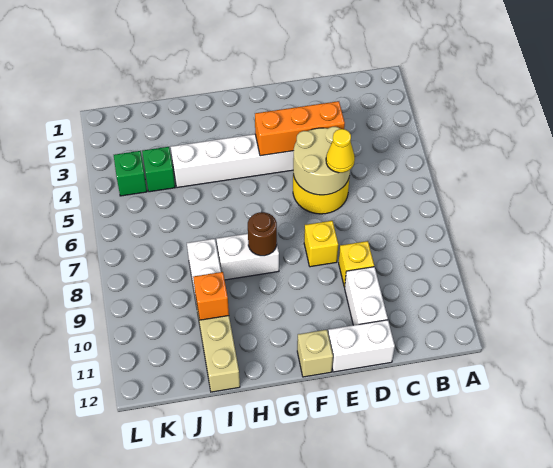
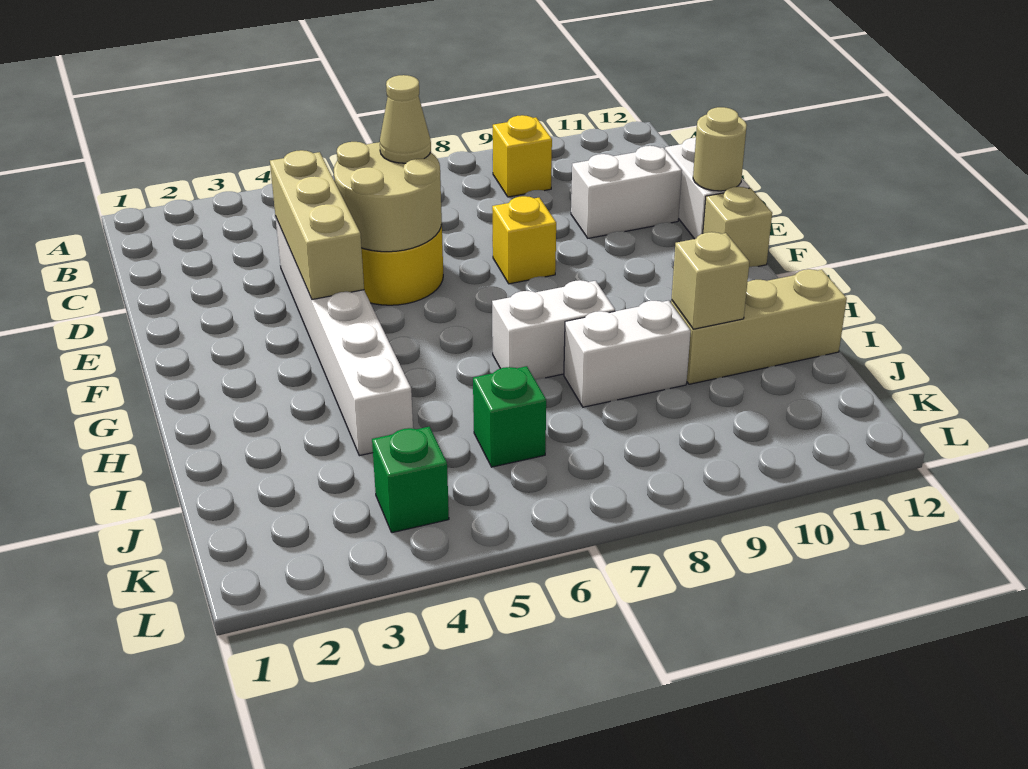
orange brick D4:F4 level 2 -> tan brick D4:F4 level 2
yellow cone D6 level 3 -> tan cone D6 level 3
yellow brick D9 level 1 -> yellow brick B9 level 1
none -> tan round brick E12 level 2
white brick G8:H8 level 1 -> white brick H7:H8 level 1
brown round brick G8 level 2 -> none
orange brick I10 level 2 -> tan brick I10 level 2
green brick J4 level 1 -> green brick J6 level 1

